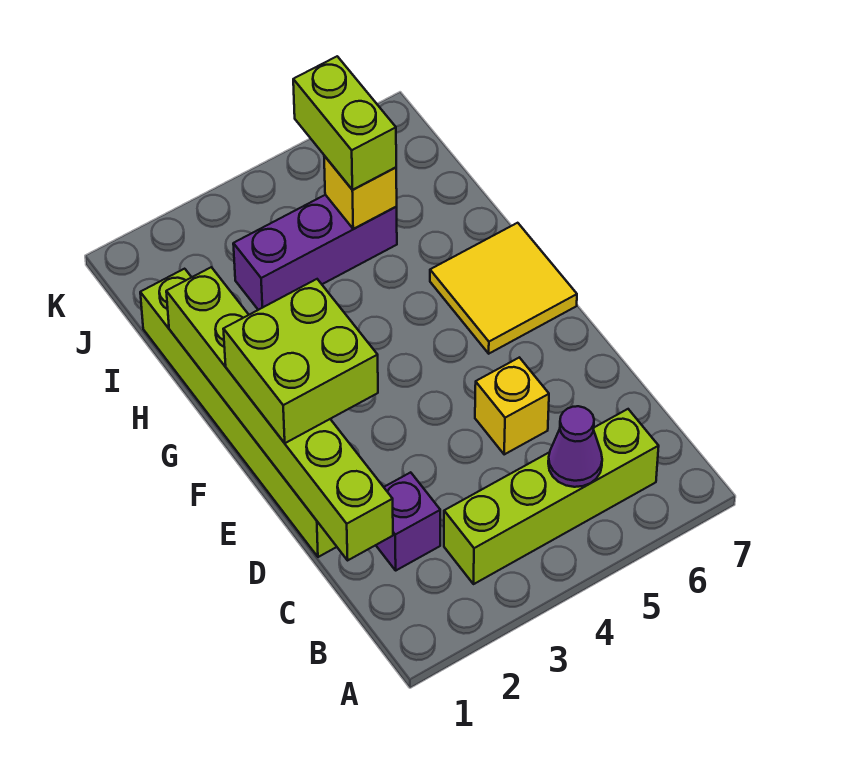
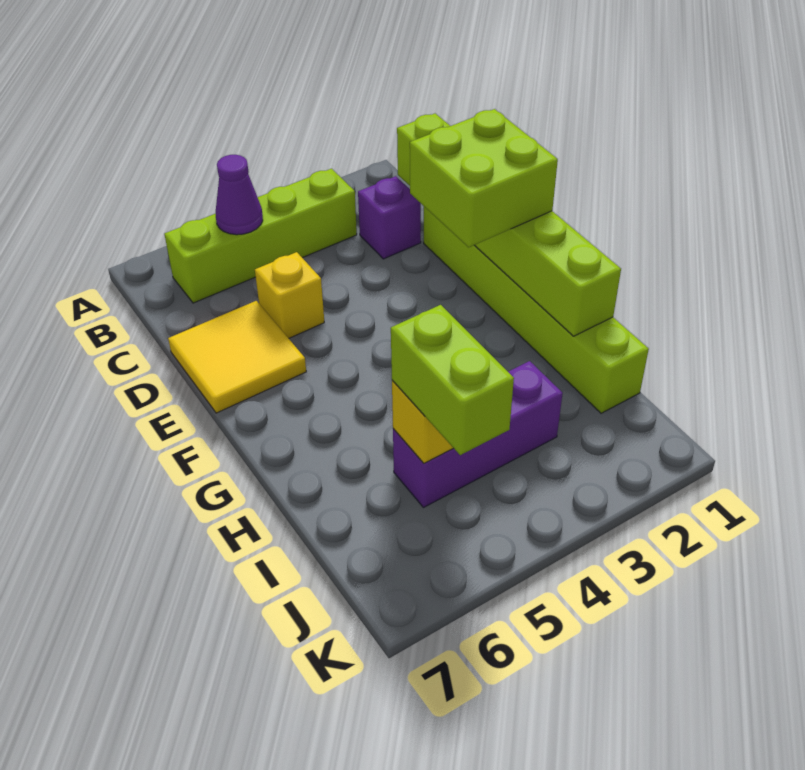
yellow tile F6:G7 level 1 -> yellow tile D6:E7 level 1

